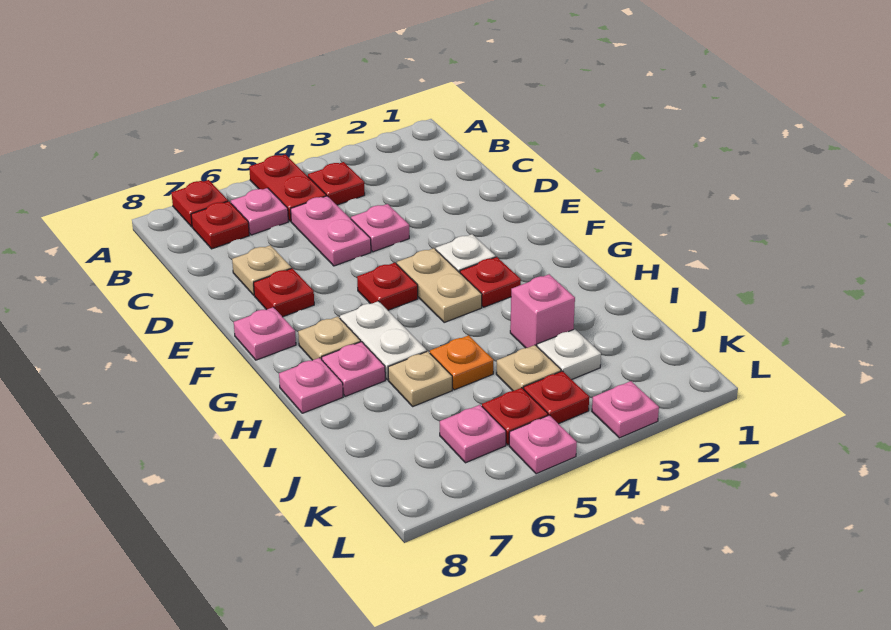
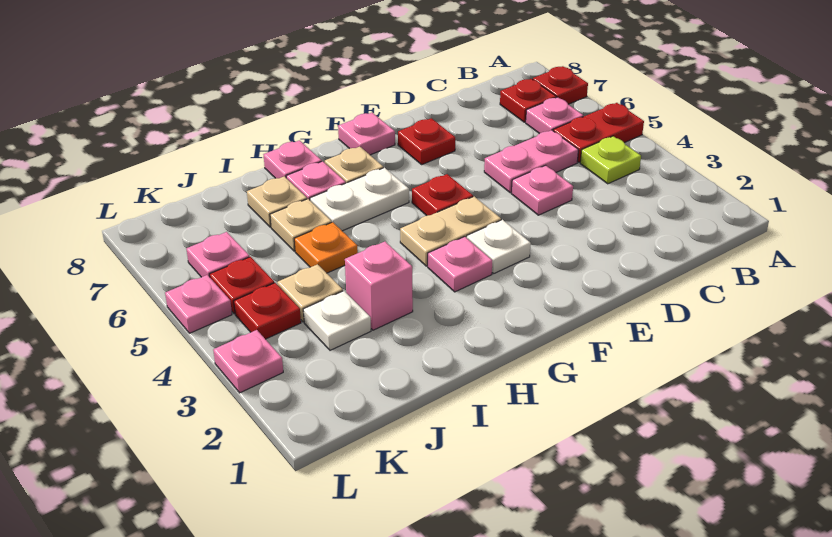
red plate B4 level 1 -> lime plate B4 level 1
tan plate D7 level 1 -> tan plate I7 level 1
red plate G3 level 1 -> pink plate G3 level 1

